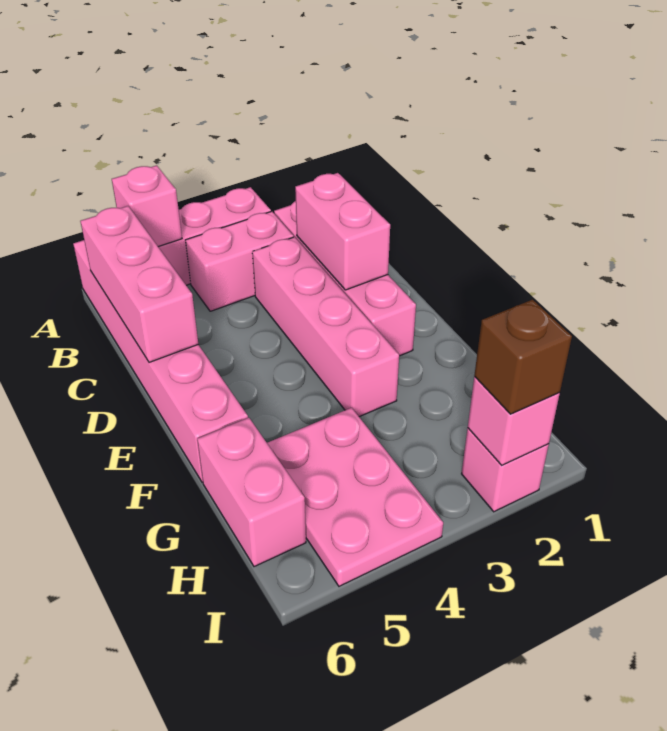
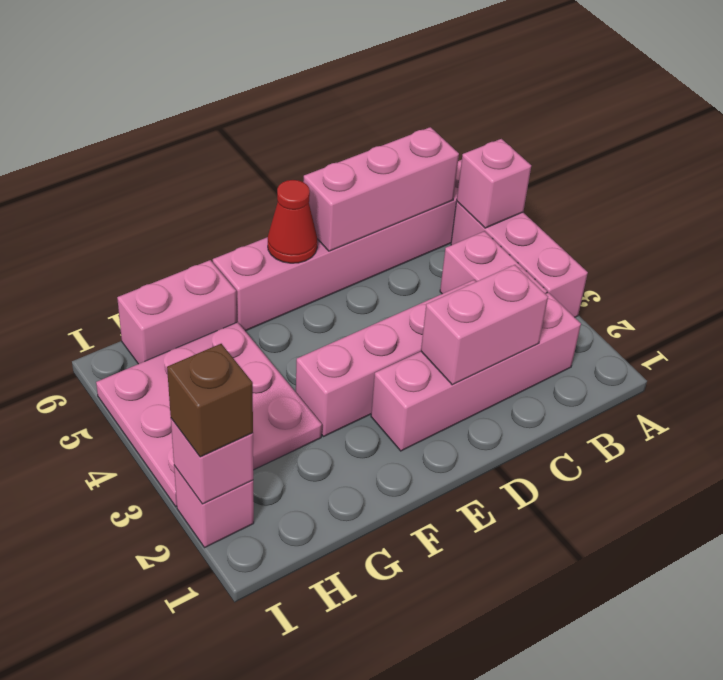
none -> red cone E6 level 2
pink plate G4:I5 level 1 -> pink plate G3:I5 level 1

